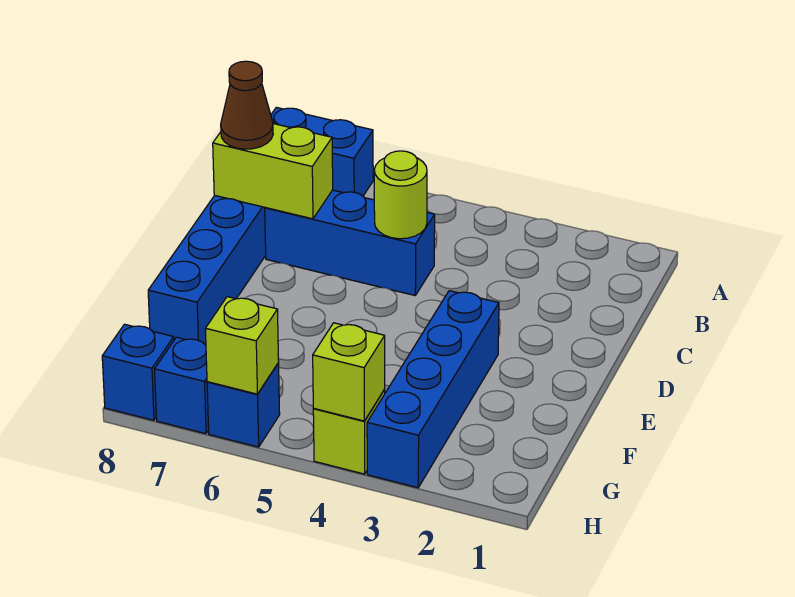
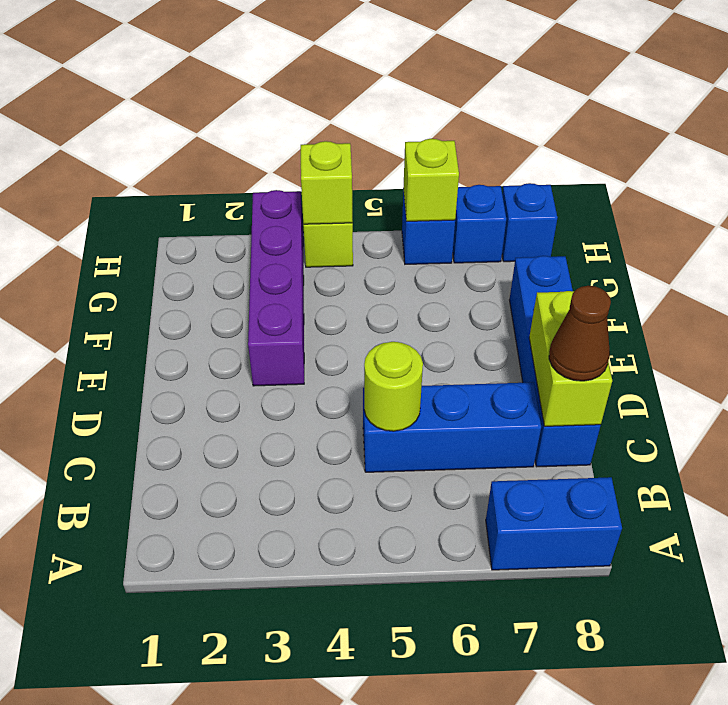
lime brick C7:C8 level 2 -> lime brick C8:D8 level 2
blue brick E3:H3 level 1 -> purple brick E3:H3 level 1

